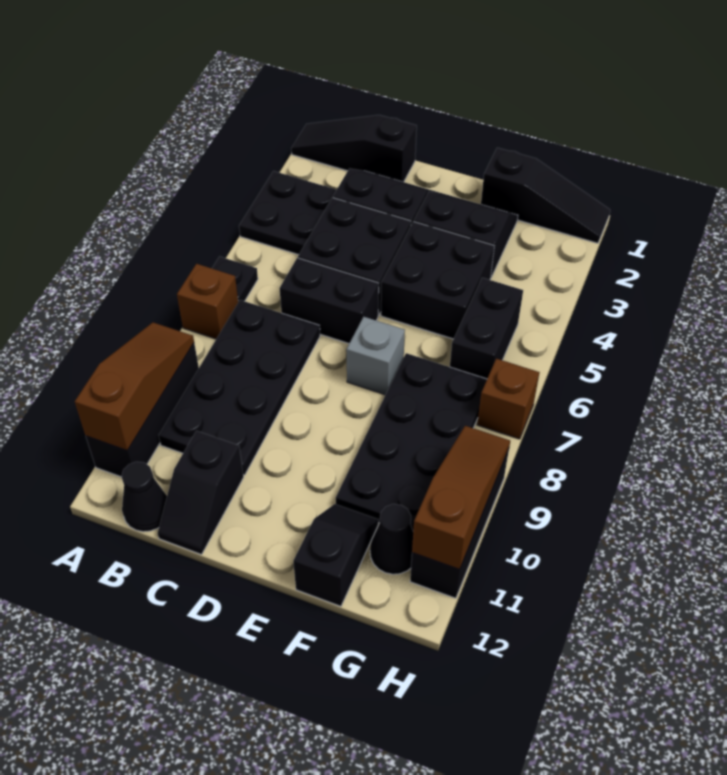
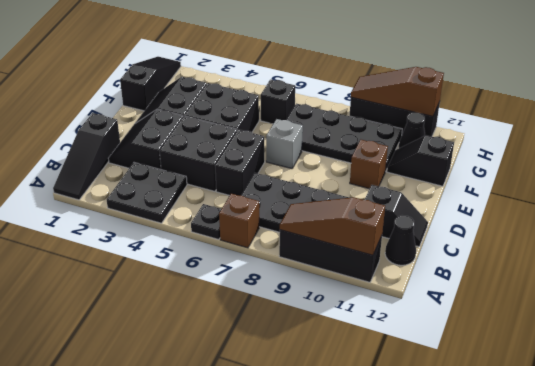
black brick G5:G6 level 1 -> black brick G6 level 1
brown brick H7 level 1 -> brown brick E10 level 1

